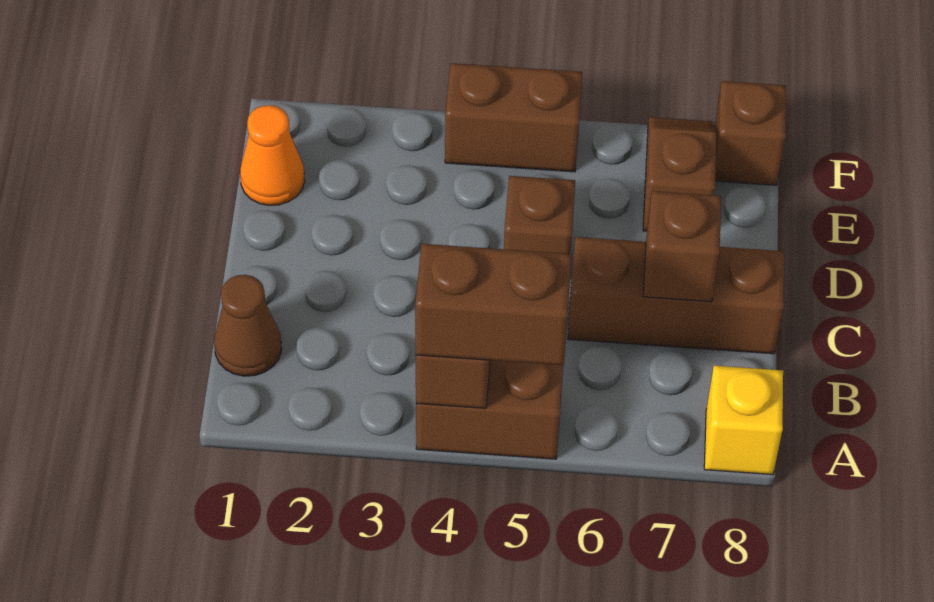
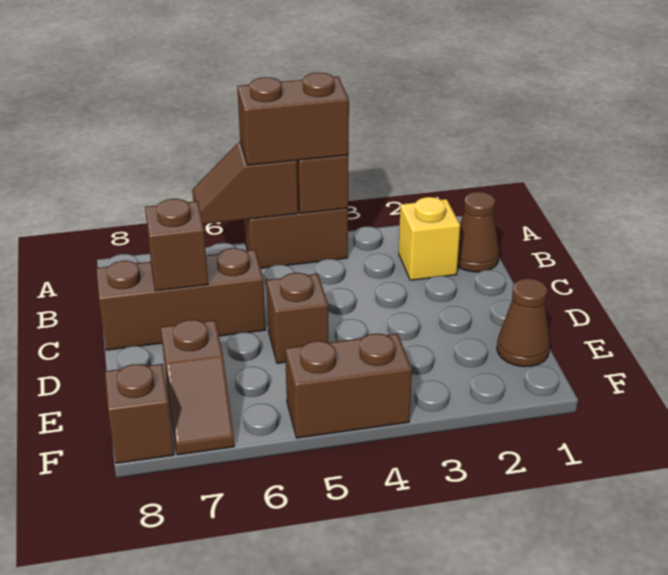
none -> brown slope A5:A6 level 2 top 5
yellow brick A8 level 1 -> yellow brick B2 level 1
orange cone E1 level 1 -> brown cone E1 level 1

